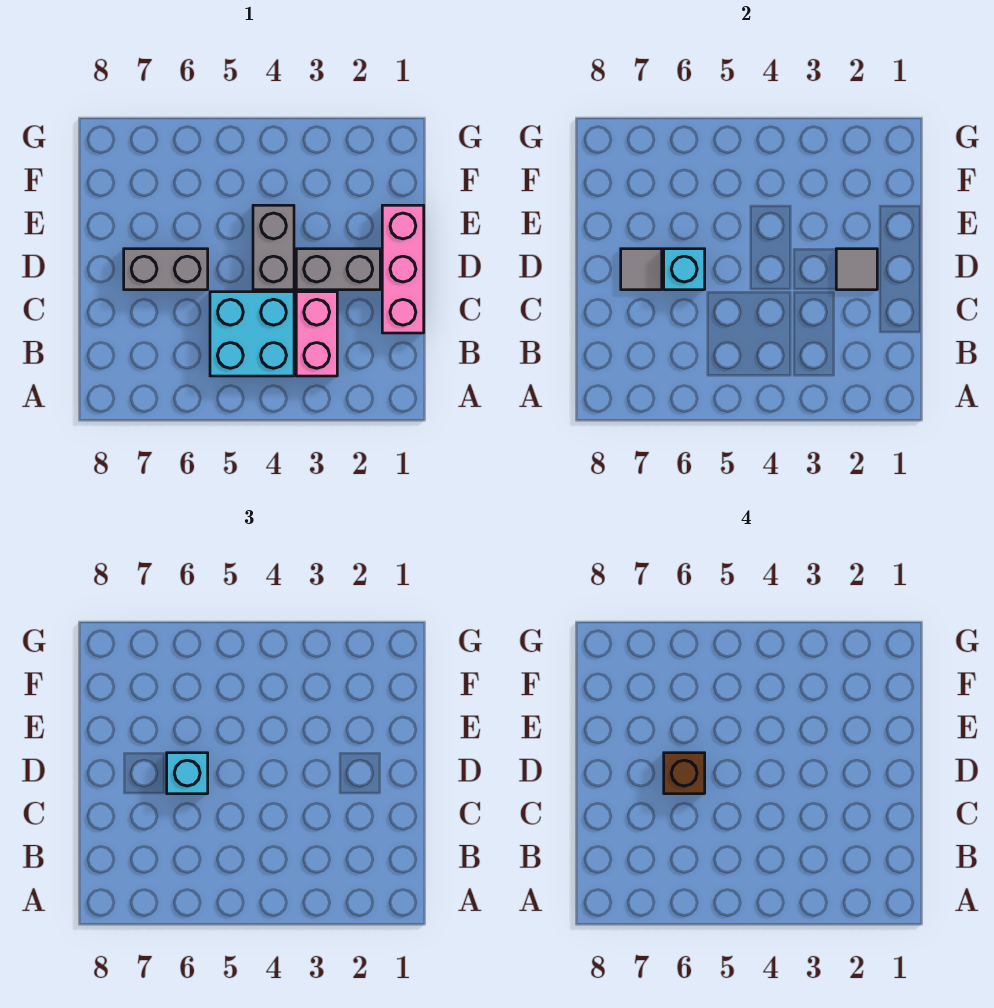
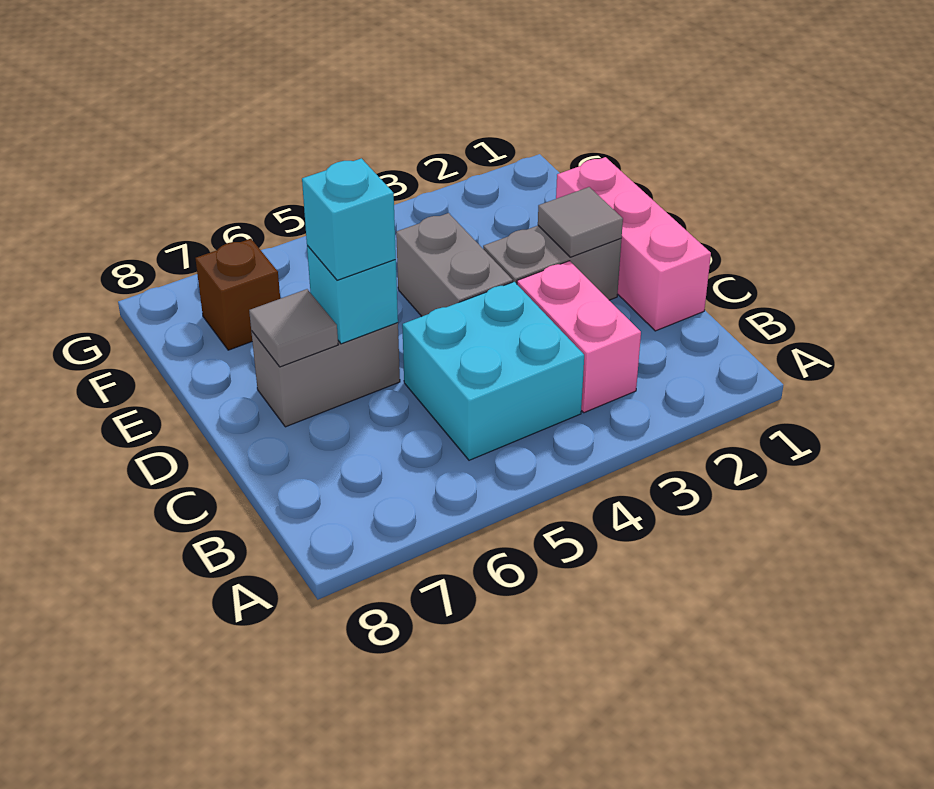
brown brick D6 level 4 -> brown brick F7 level 1

